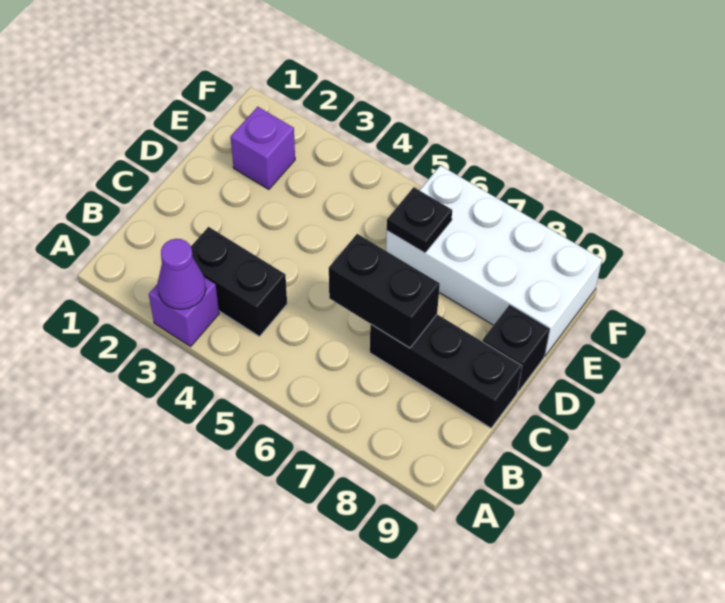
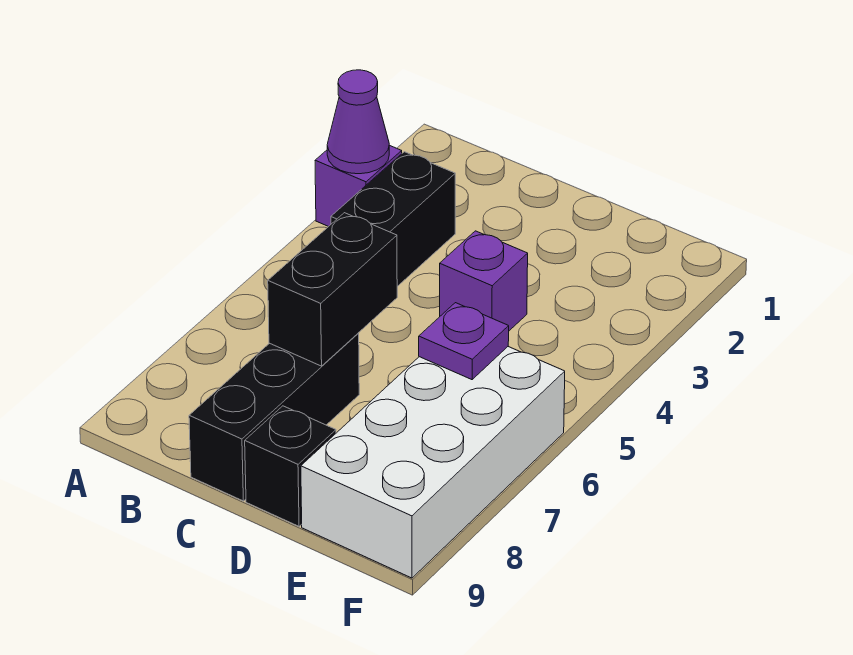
purple brick E2 level 1 -> purple brick D4 level 1
black plate E6 level 2 -> purple plate E6 level 2

